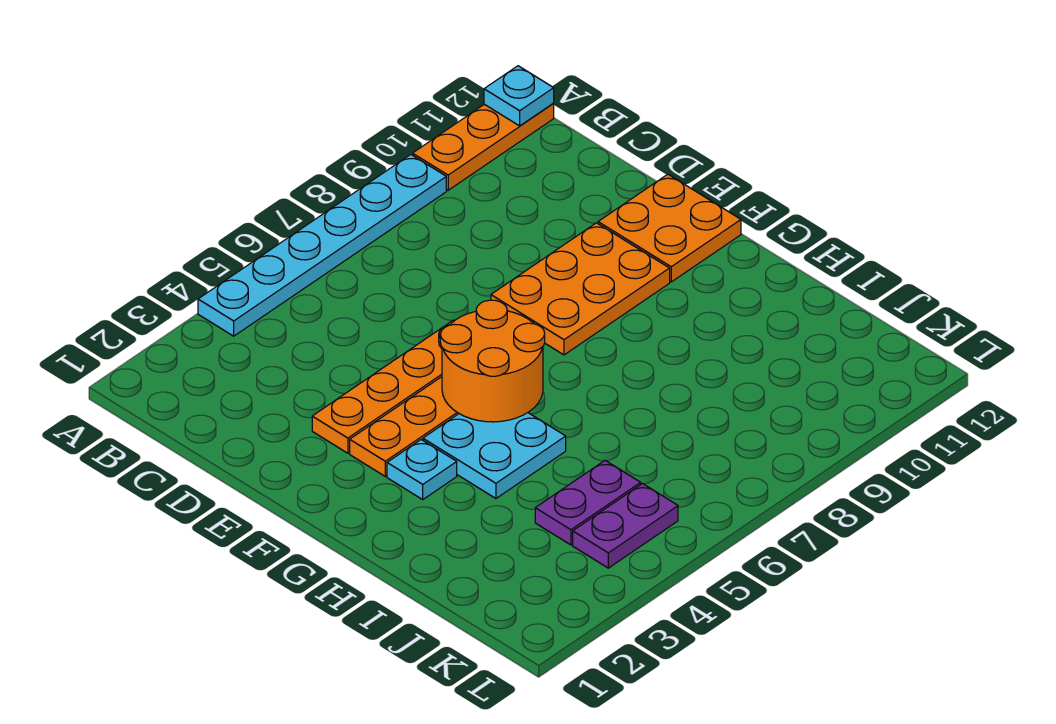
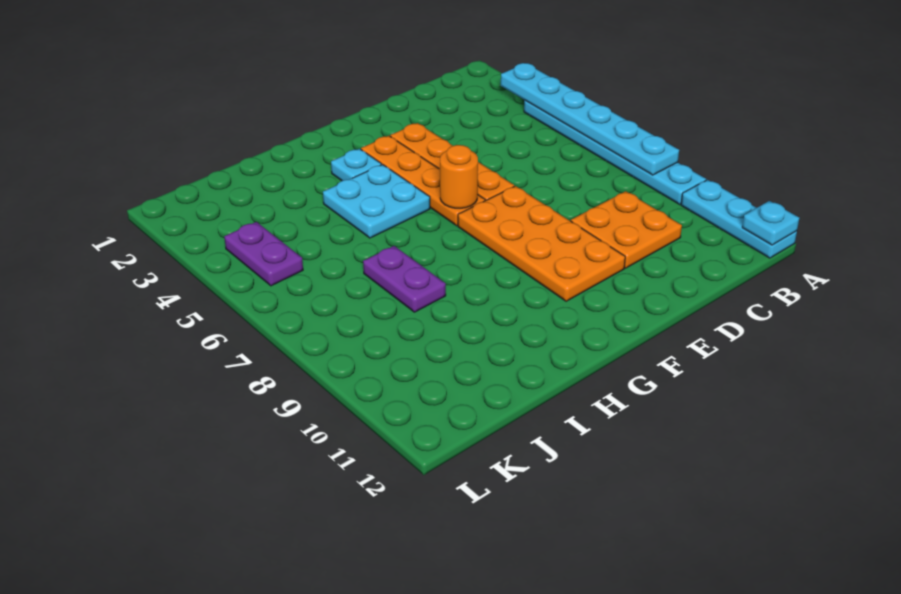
none -> cyan plate A3:A8 level 2
orange plate A10:A12 level 1 -> cyan plate A10:A12 level 1
orange plate E8:F10 level 1 -> orange plate E7:F10 level 1
orange plate E11:F12 level 1 -> orange plate C9:D10 level 1
orange round brick F5:G6 level 2 -> orange round brick F6 level 2
purple plate J4:J5 level 1 -> purple plate I7:I8 level 1

